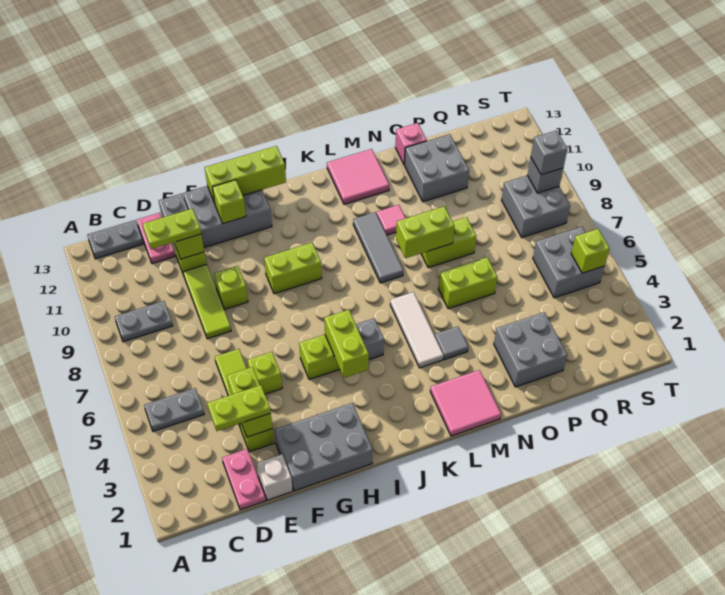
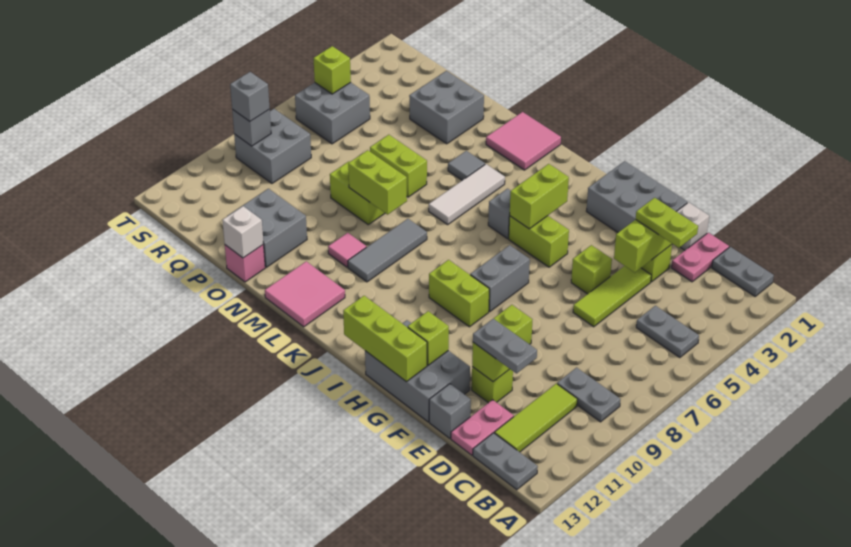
none -> grey plate B1:C1 level 1
lime plate D11:E11 level 3 -> grey plate D11:E11 level 3
lime tile E8:E10 level 1 -> lime tile C10:C12 level 1
none -> grey brick H7:H8 level 1
none -> white brick O13 level 2

